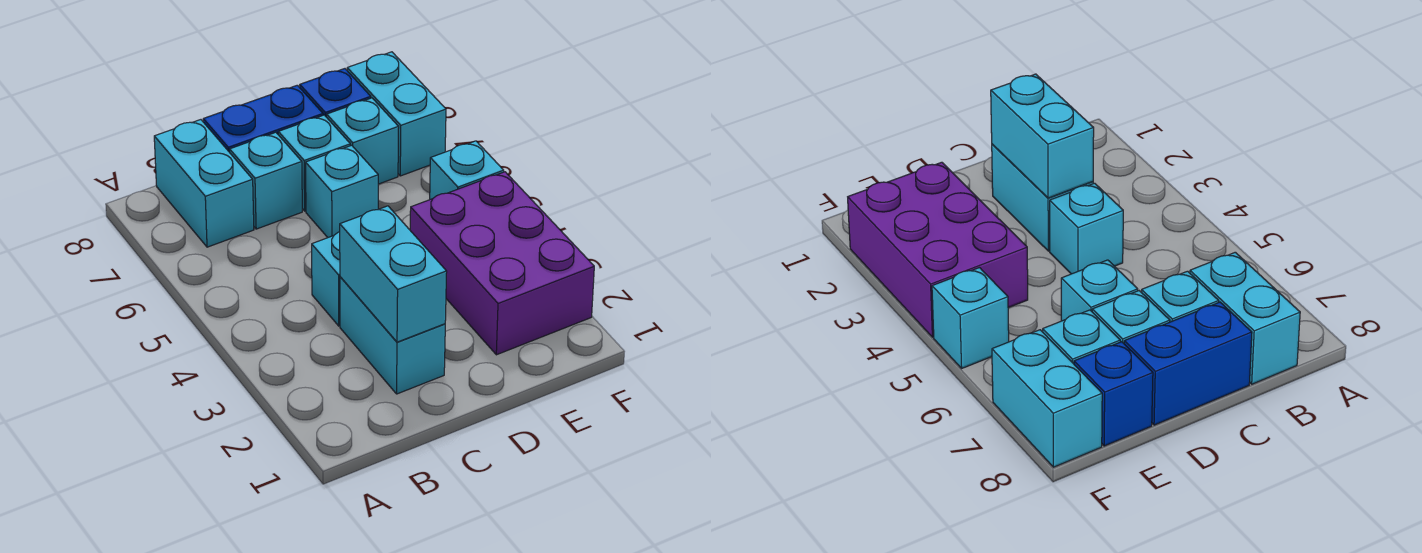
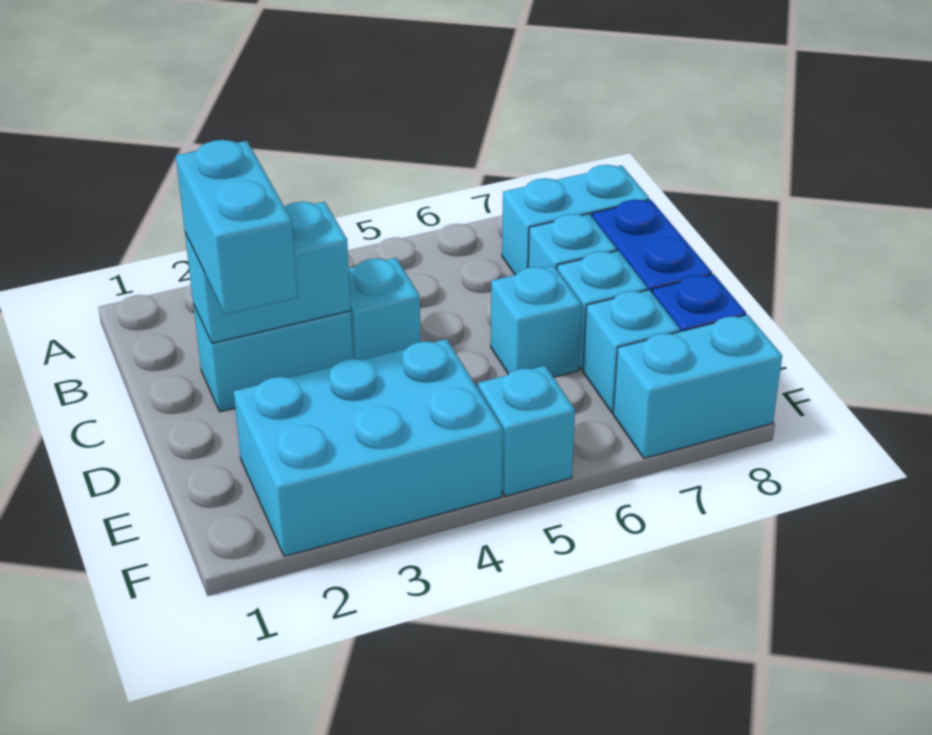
none -> cyan brick C2:D2 level 3
purple brick E2:F4 level 1 -> cyan brick E2:F4 level 1

